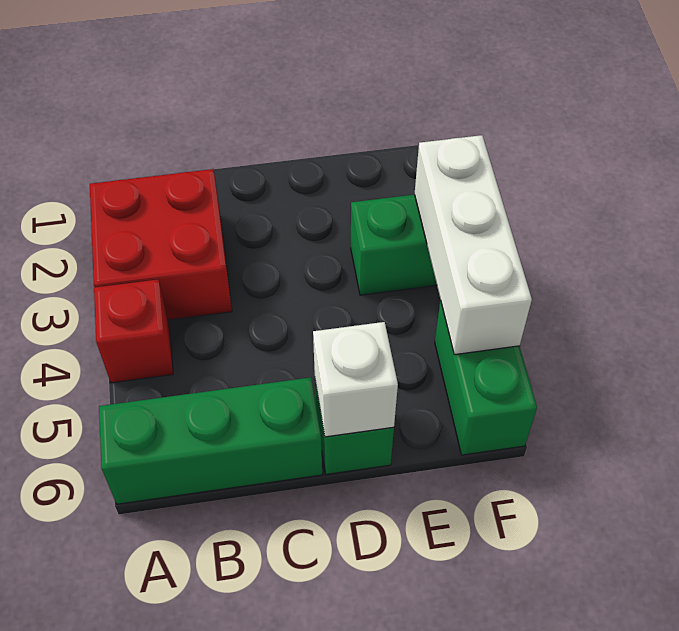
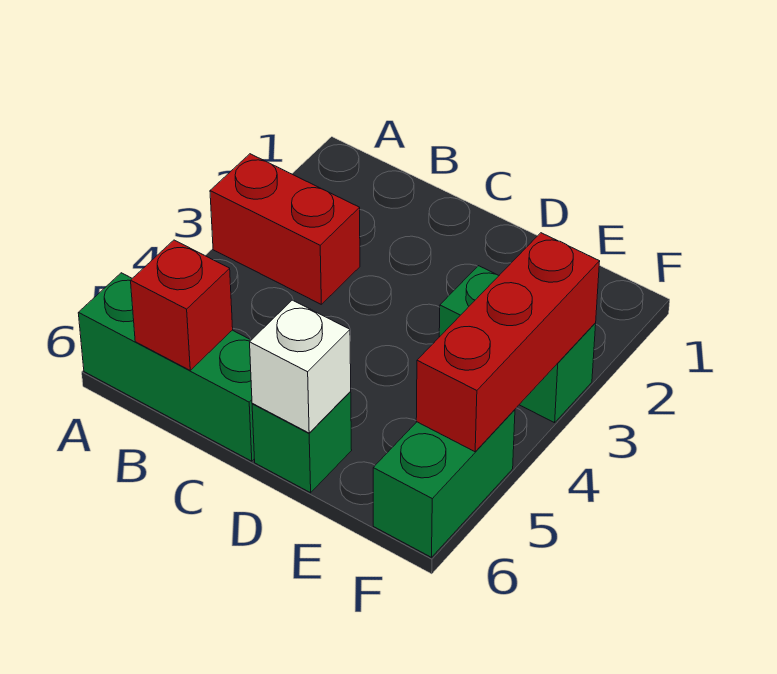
red brick A2:B3 level 1 -> red brick A3:B3 level 1
red brick A4 level 1 -> red brick B6 level 2
white brick F3:F5 level 2 -> red brick F3:F5 level 2

